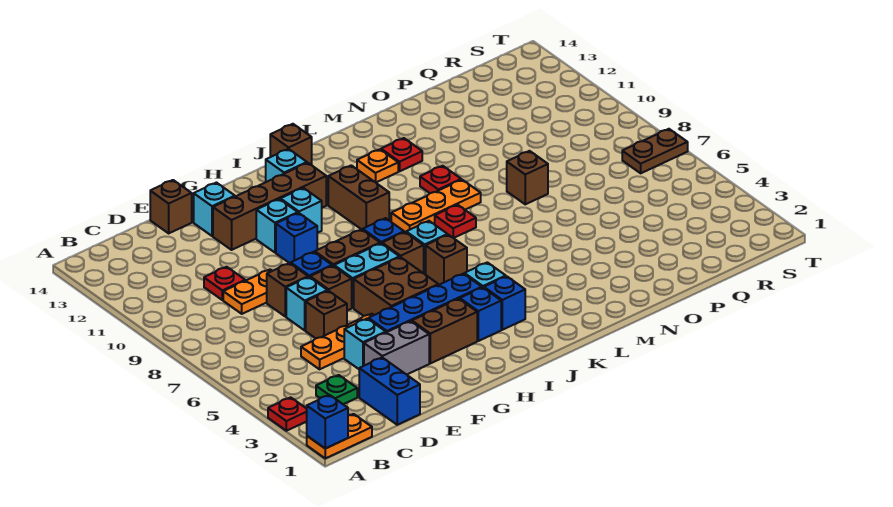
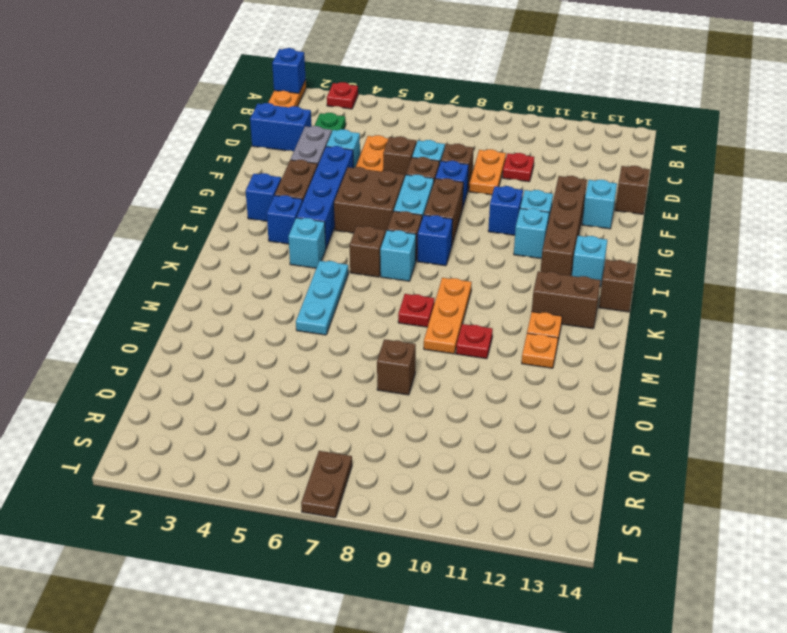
blue brick J3 level 1 -> blue brick H2 level 1
brown brick J10:J11 level 1 -> brown brick K12:K13 level 1
none -> cyan plate K5:M5 level 1
red plate M12 level 1 -> orange plate M12 level 1

